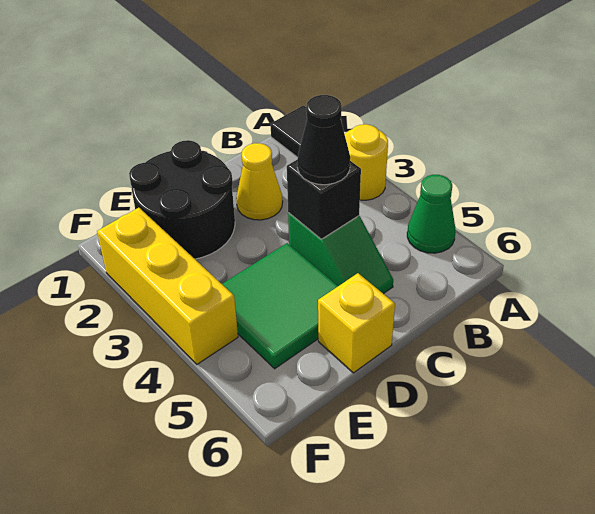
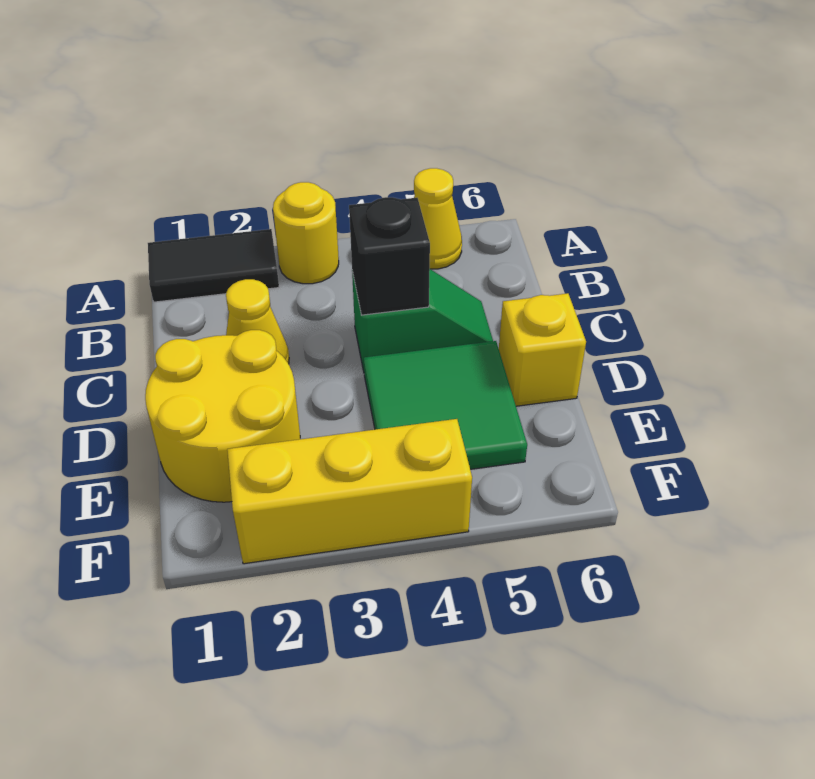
green cone A5 level 1 -> yellow cone A5 level 1
black cone C4 level 3 -> none
black round brick D1:E2 level 1 -> yellow round brick D1:E2 level 1

